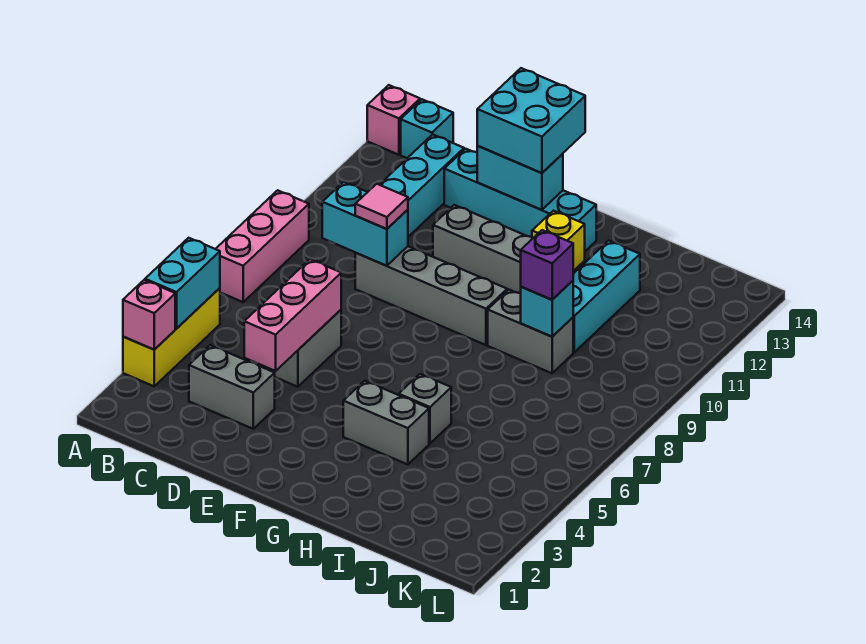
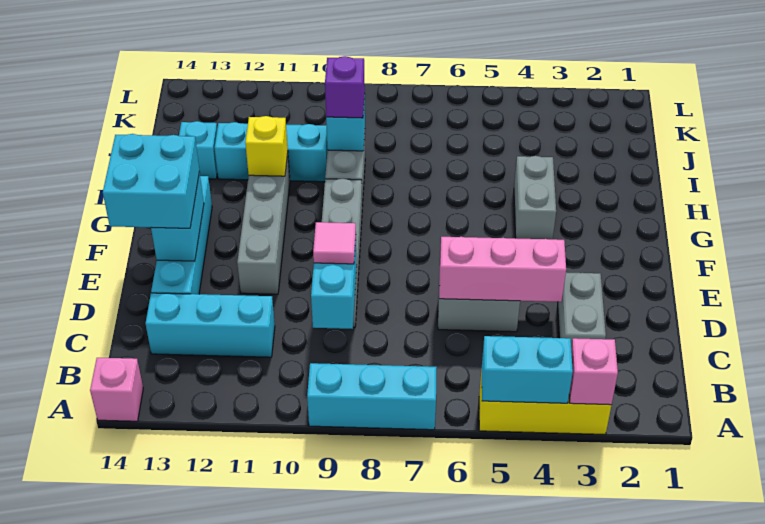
pink brick A7:A9 level 1 -> cyan brick A7:A9 level 1
cyan brick B14 level 1 -> cyan brick I13 level 1
grey brick H5 level 1 -> none

